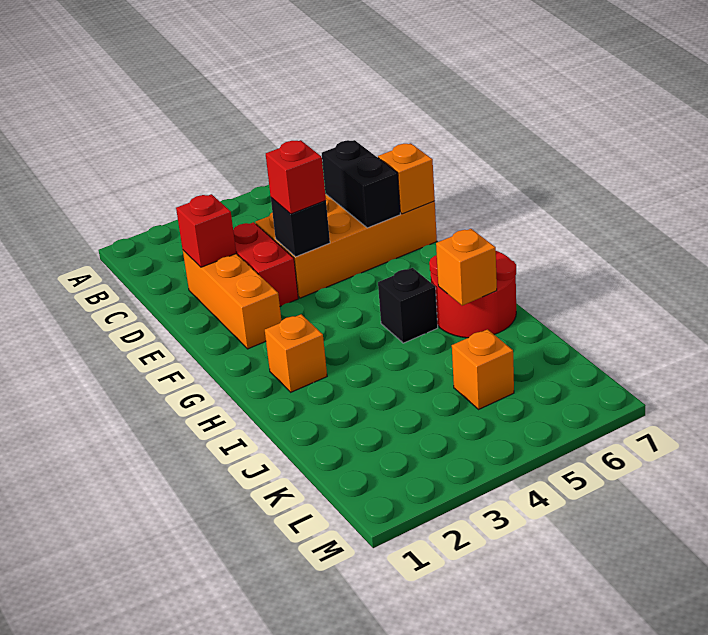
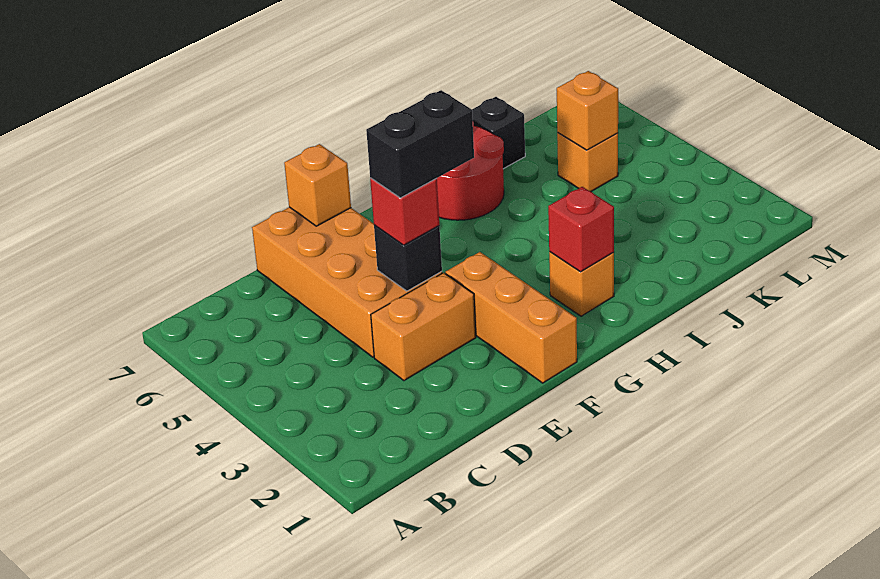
orange brick D2:F2 level 1 -> orange brick F1:F3 level 1
red brick D2 level 2 -> red brick H2 level 2
red brick D3:E3 level 1 -> orange brick D3:E3 level 1
black brick D6:E6 level 2 -> black brick E4:F4 level 4
black brick H5 level 1 -> black brick J7 level 1
orange brick I6 level 2 -> orange brick K5 level 2

